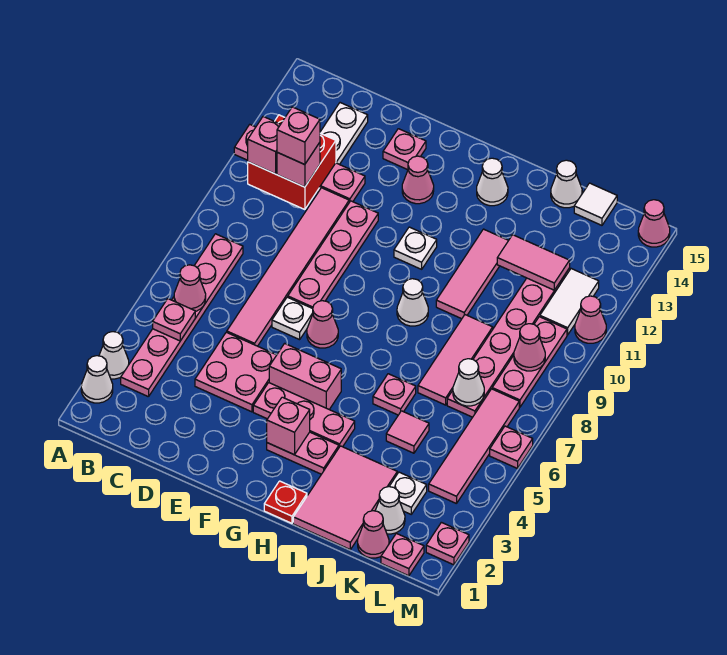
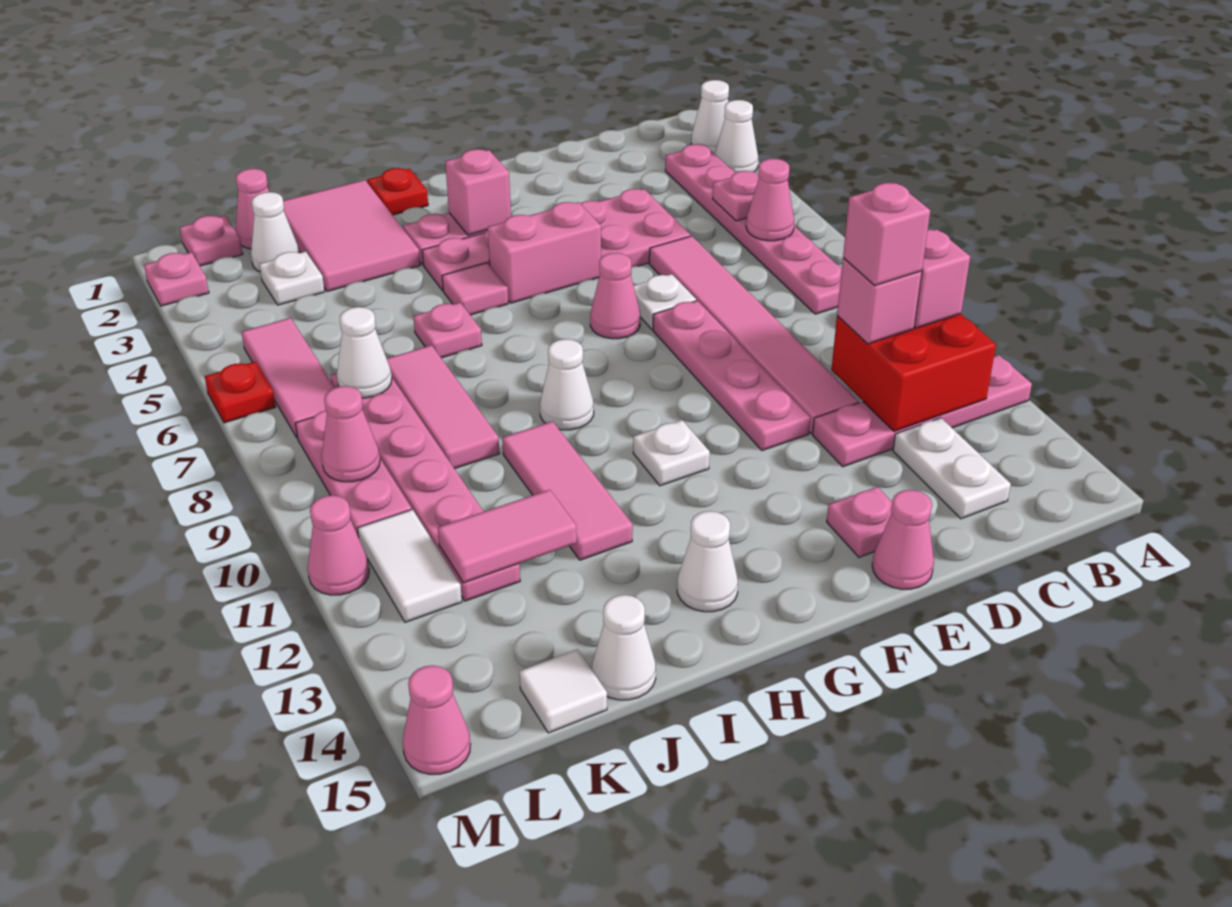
pink cone F13 level 1 -> pink cone E15 level 1
pink tile J5 level 1 -> pink tile H5 level 1
pink tile L4:L7 level 1 -> pink tile L5:L7 level 1
pink plate M6 level 1 -> red plate M6 level 1

